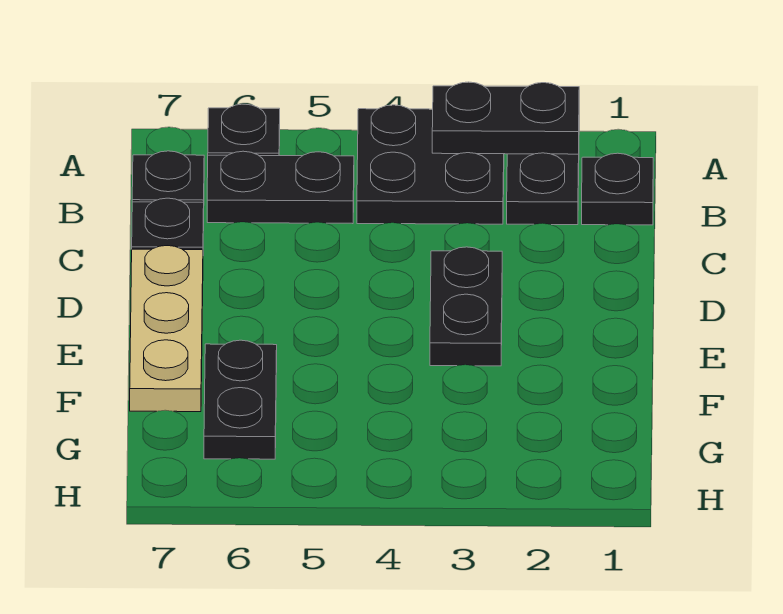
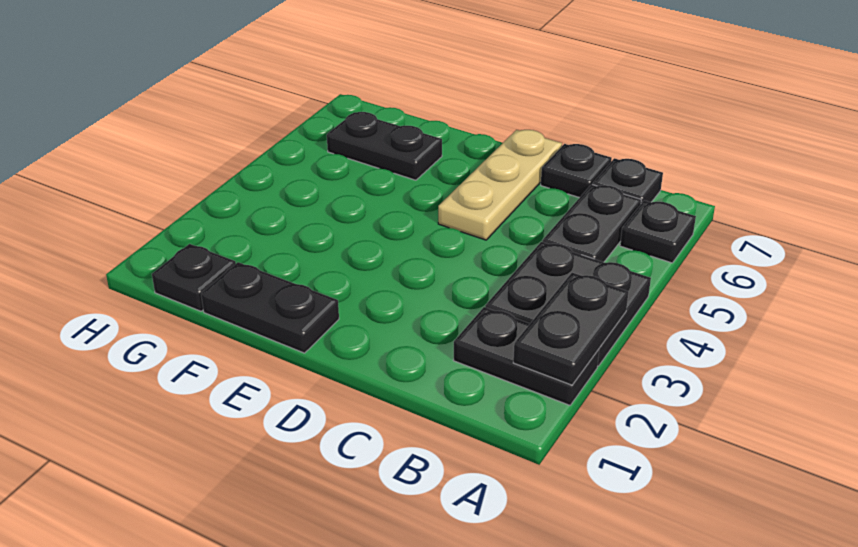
black plate B1 level 1 -> black plate G1 level 1
black plate D3:E3 level 1 -> black plate E1:F1 level 1
tan plate D7:F7 level 1 -> tan plate D5:D7 level 1

